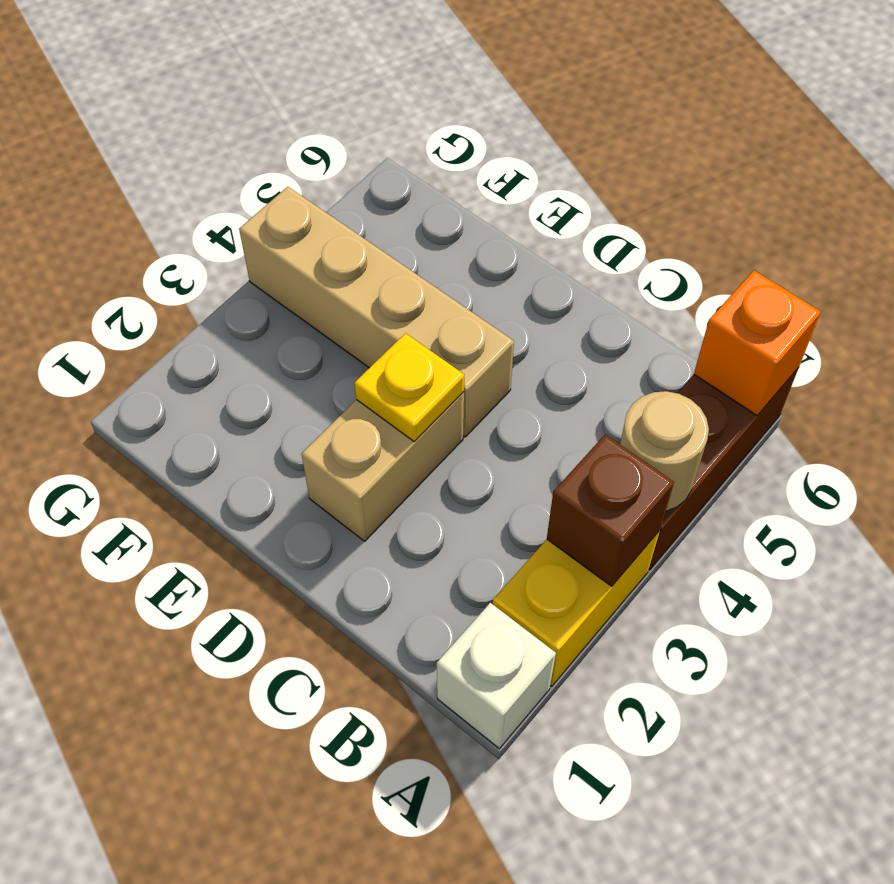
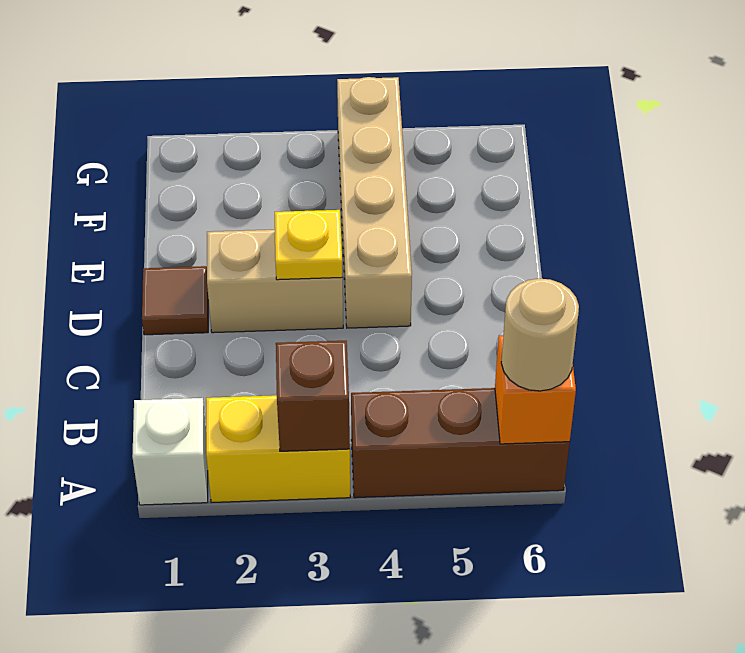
tan round brick A4 level 2 -> tan round brick A6 level 3
none -> brown tile D1 level 1

